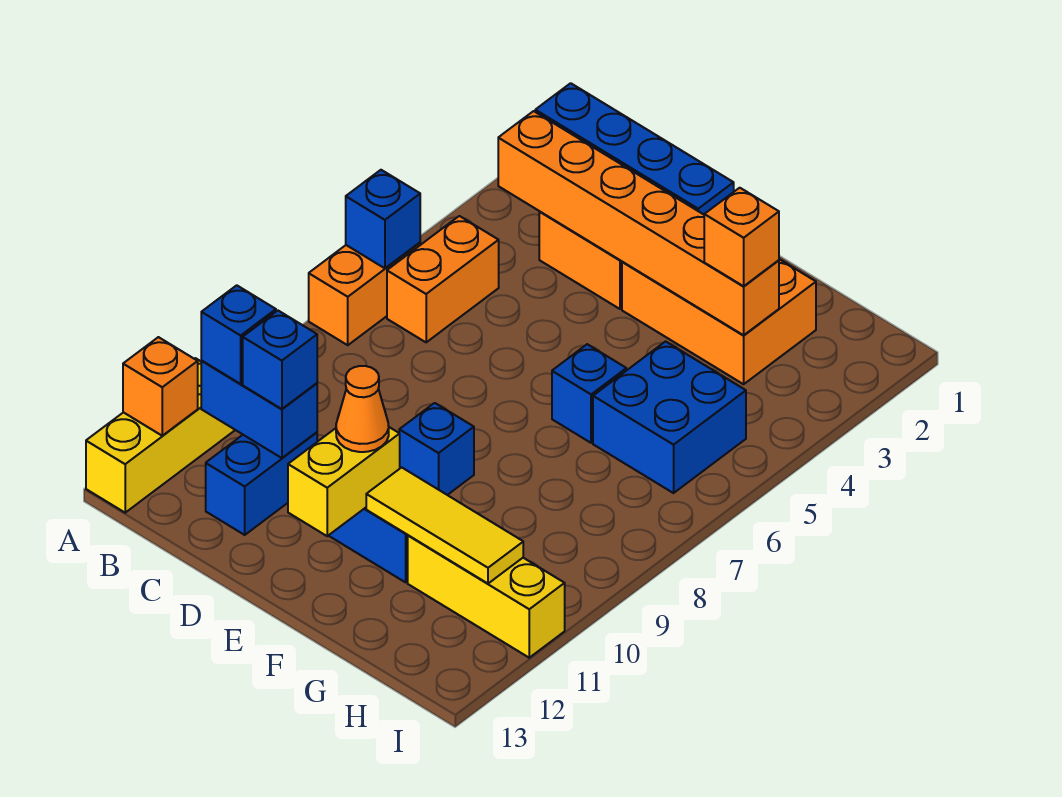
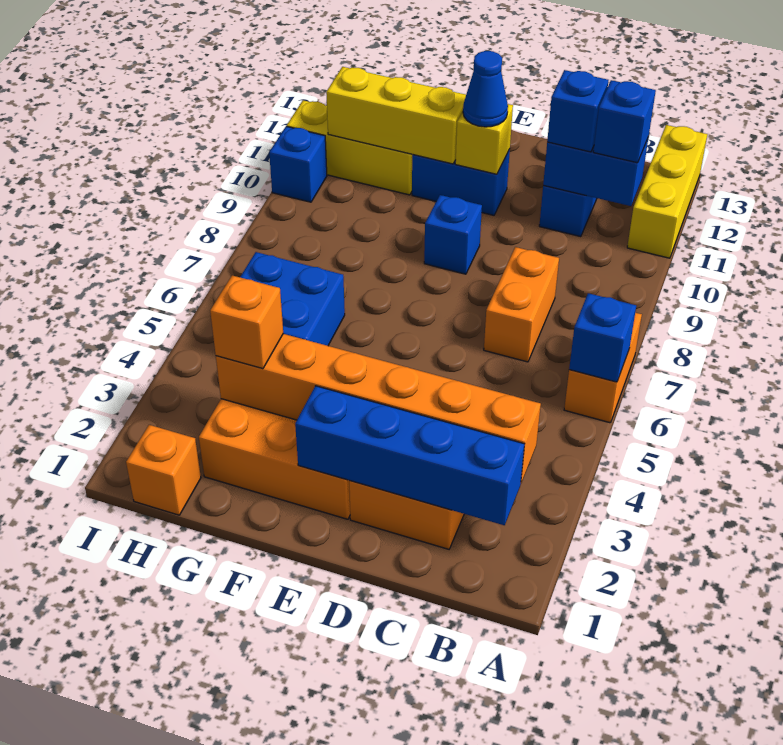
orange brick A12 level 2 -> orange brick H1 level 1
orange brick B5:B6 level 1 -> orange brick C7:C8 level 1
yellow brick E11:E12 level 2 -> yellow brick E11 level 2
orange cone E11 level 3 -> blue cone E11 level 3
blue brick F6 level 1 -> blue brick I10 level 1
yellow tile F11:H11 level 2 -> yellow brick F11:H11 level 2

